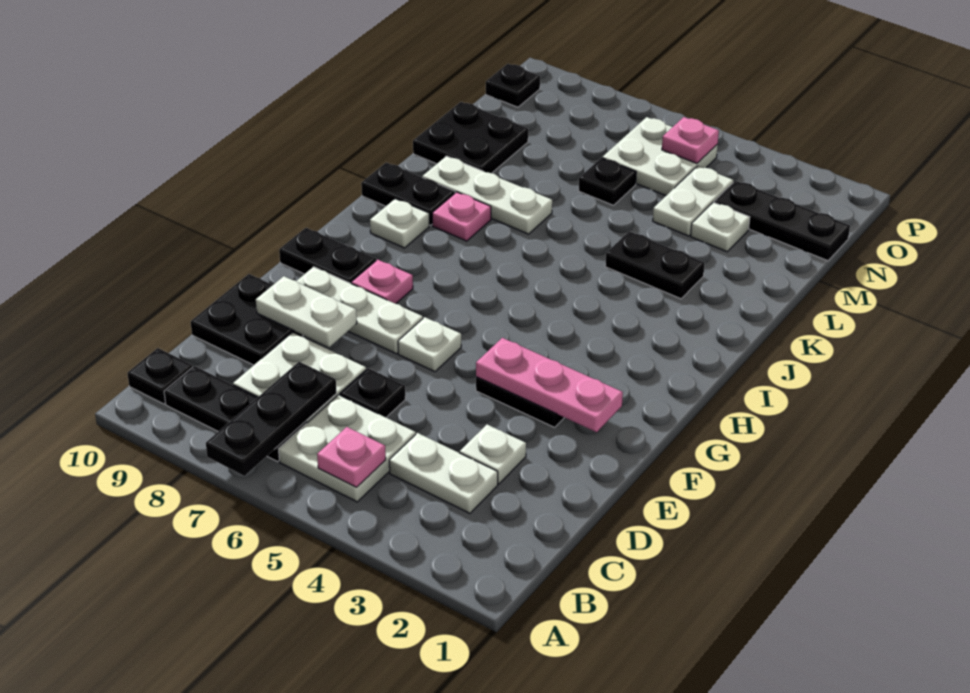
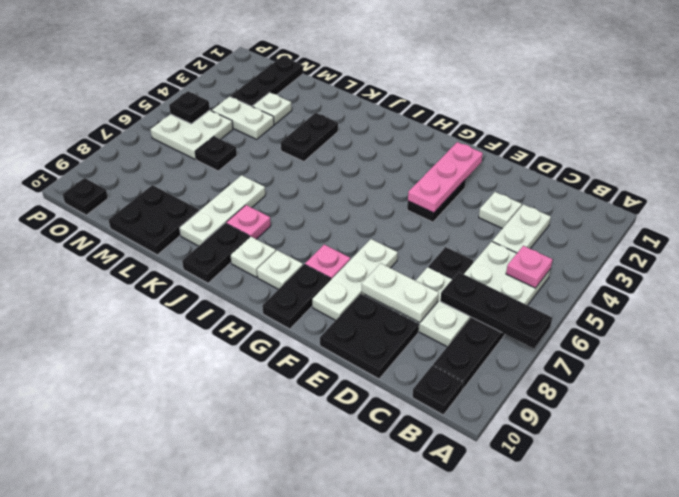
white plate E8:E9 level 2 -> white plate D8:E8 level 2
white plate F6 level 1 -> white plate H9 level 1
pink plate O5 level 2 -> black plate O5 level 2

